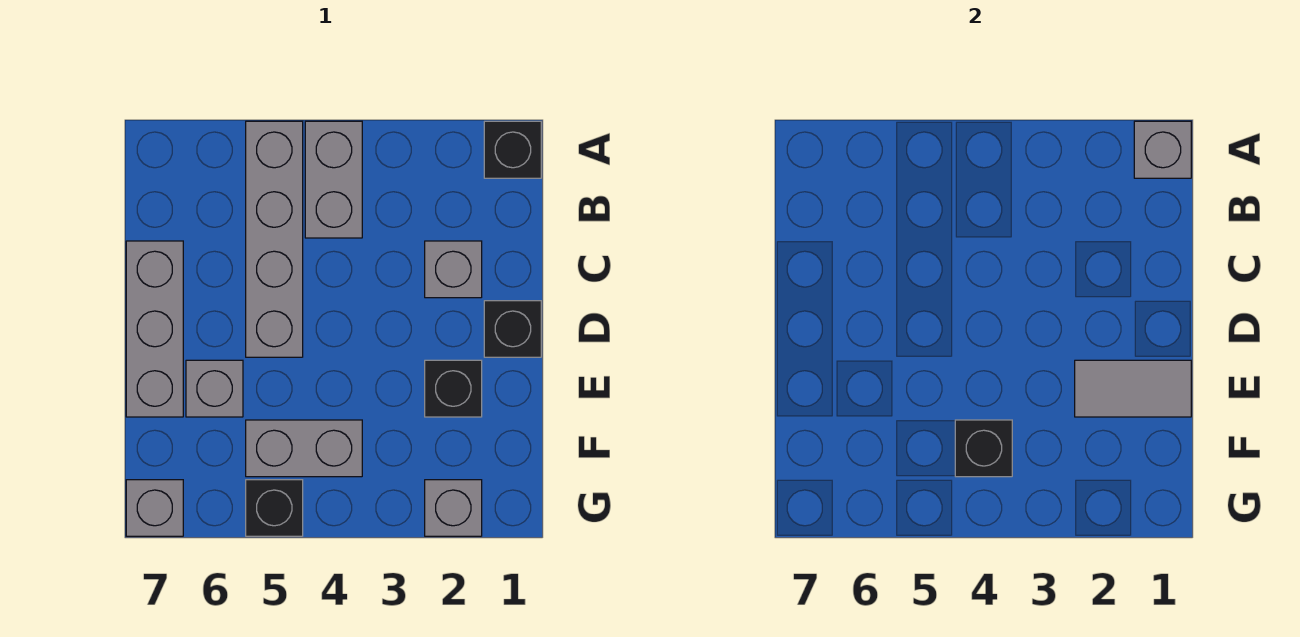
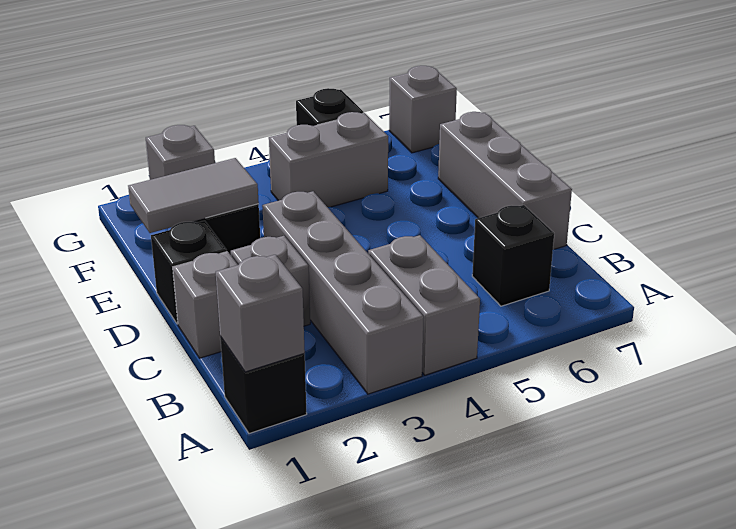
grey brick A5:D5 level 1 -> grey brick A3:D3 level 1
grey brick E6 level 1 -> grey brick C1 level 1
black brick F4 level 2 -> black brick B6 level 1

